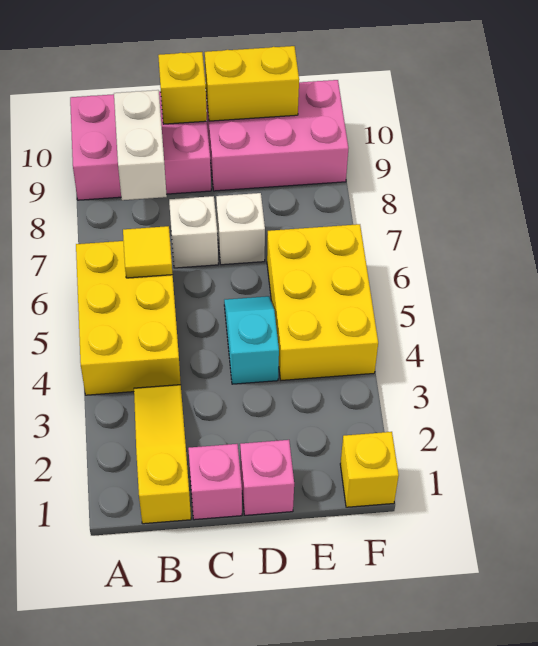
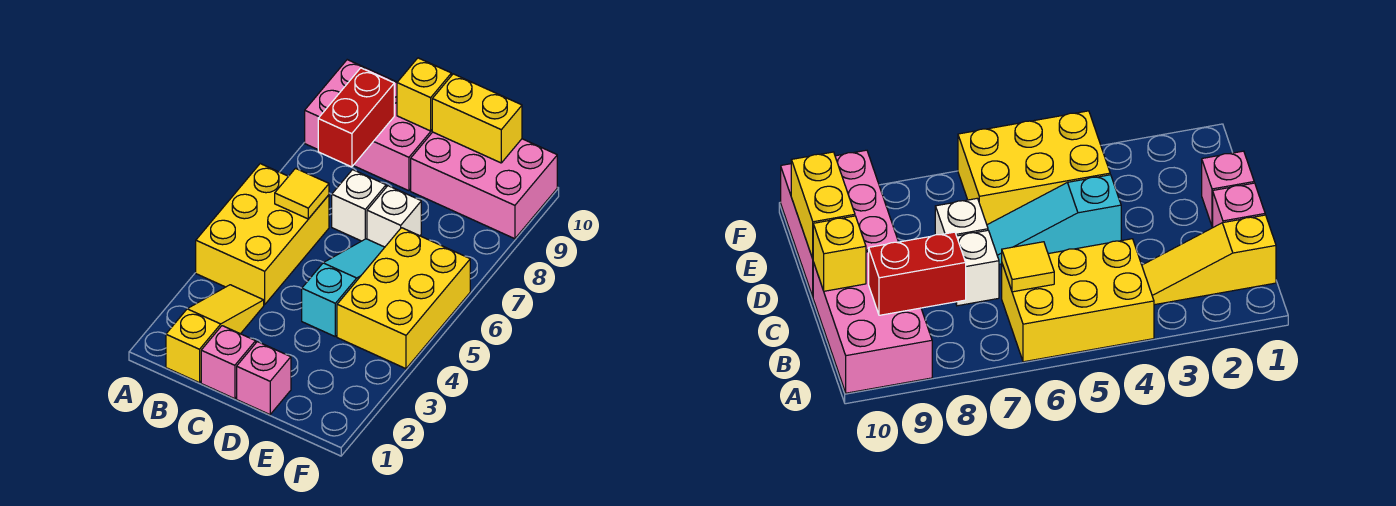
white brick B8:B9 level 2 -> red brick B8:B9 level 2
cyan slope D4:D5 level 1 top 4 -> cyan slope D4:D6 level 1 top 4
yellow brick F1 level 1 -> none

